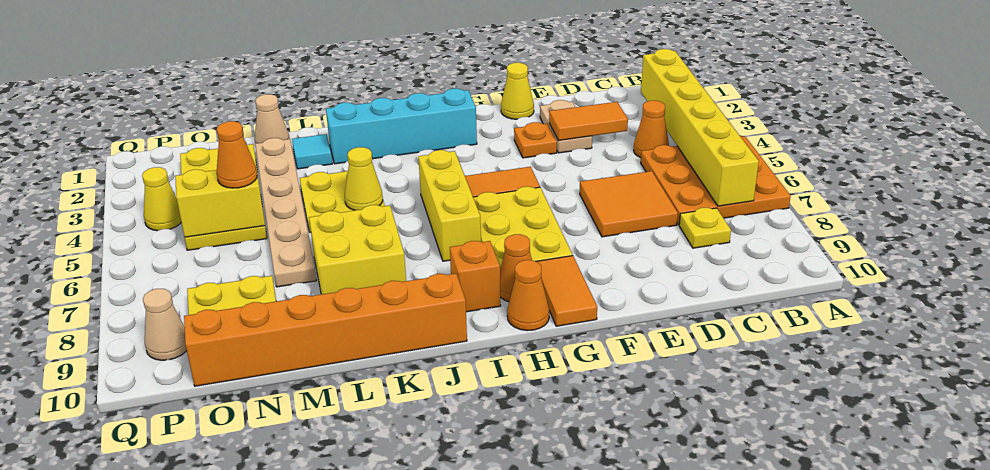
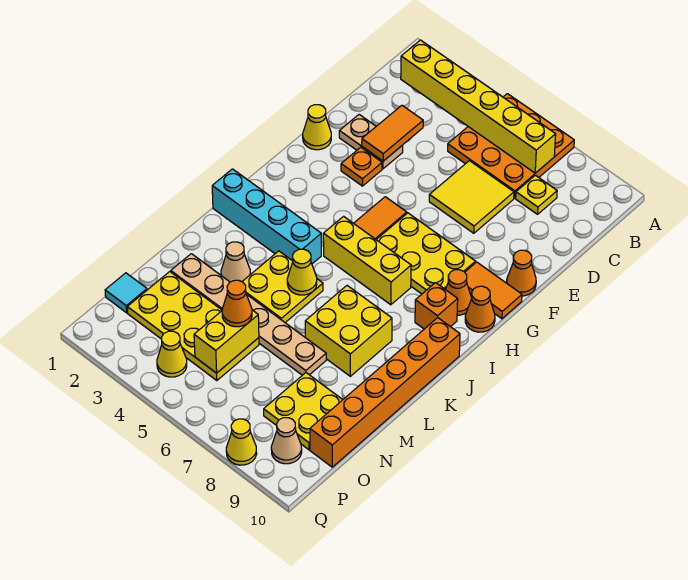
orange cone C4 level 1 -> orange cone F10 level 1
orange tile D6:E7 level 1 -> yellow tile D6:E7 level 1
cyan brick H2:K2 level 1 -> cyan brick J1:J4 level 1
cyan tile L2 level 1 -> cyan tile O1 level 1
tan cone M1 level 1 -> tan cone L3 level 1
none -> yellow cone Q8 level 1

